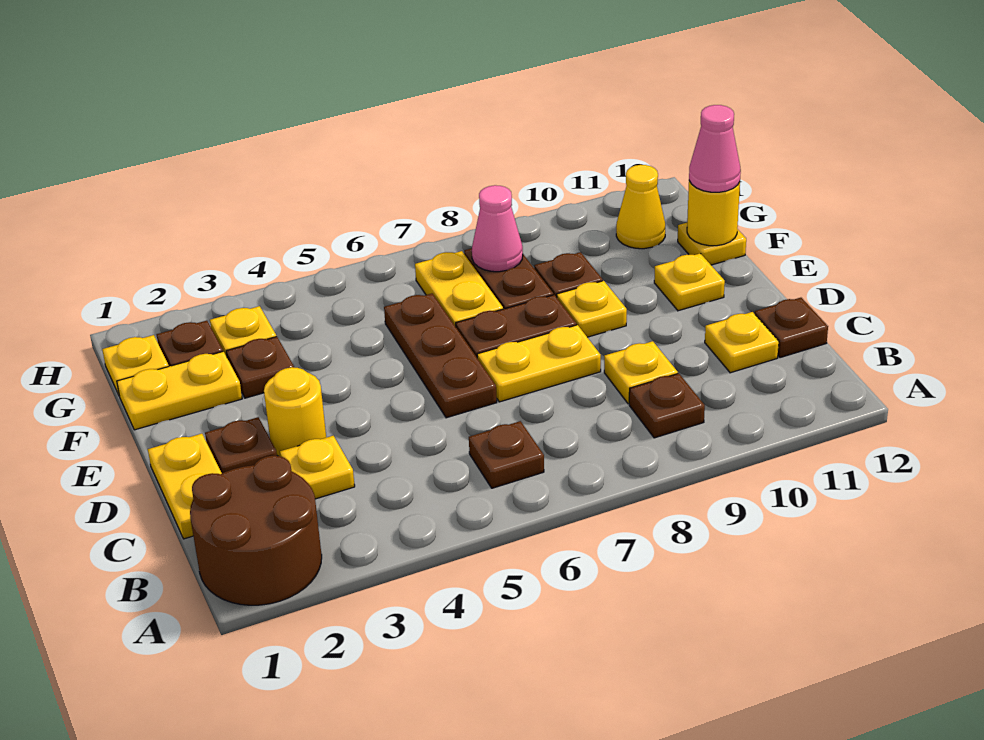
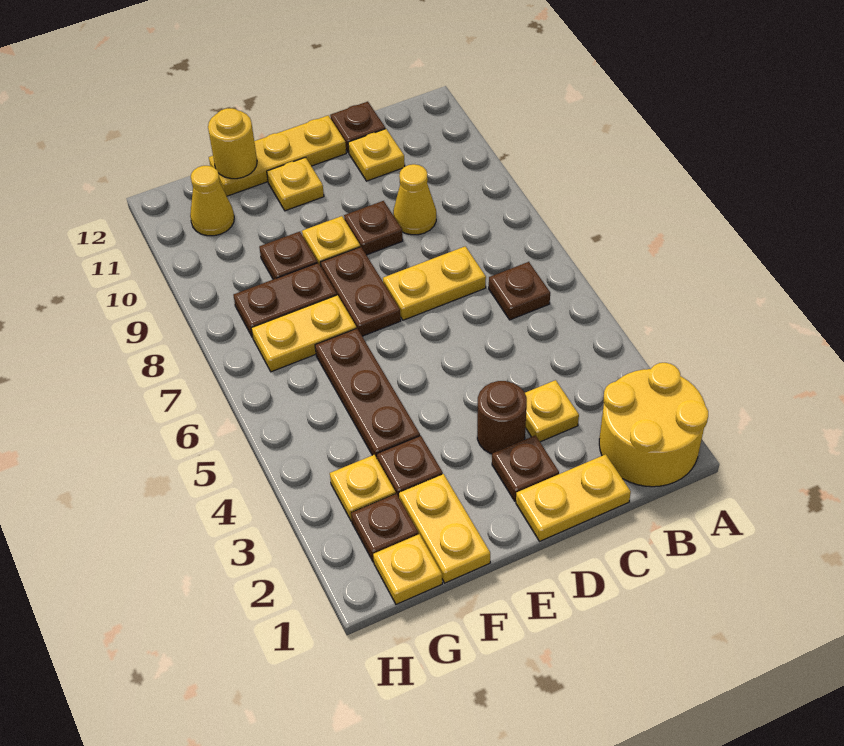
brown round brick A1:B2 level 1 -> yellow round brick A1:B2 level 1
brown plate B9 level 1 -> brown plate D9 level 1
yellow plate C9 level 1 -> yellow cone C9 level 1
yellow round brick D3 level 1 -> brown round brick D3 level 1
brown plate D6:F6 level 1 -> brown plate F4:F6 level 1
yellow plate D7:D8 level 1 -> yellow plate C7:D7 level 1
yellow plate F12 level 1 -> yellow plate D12:F12 level 1
pink cone F12 level 3 -> none
pink cone G8 level 2 -> none

